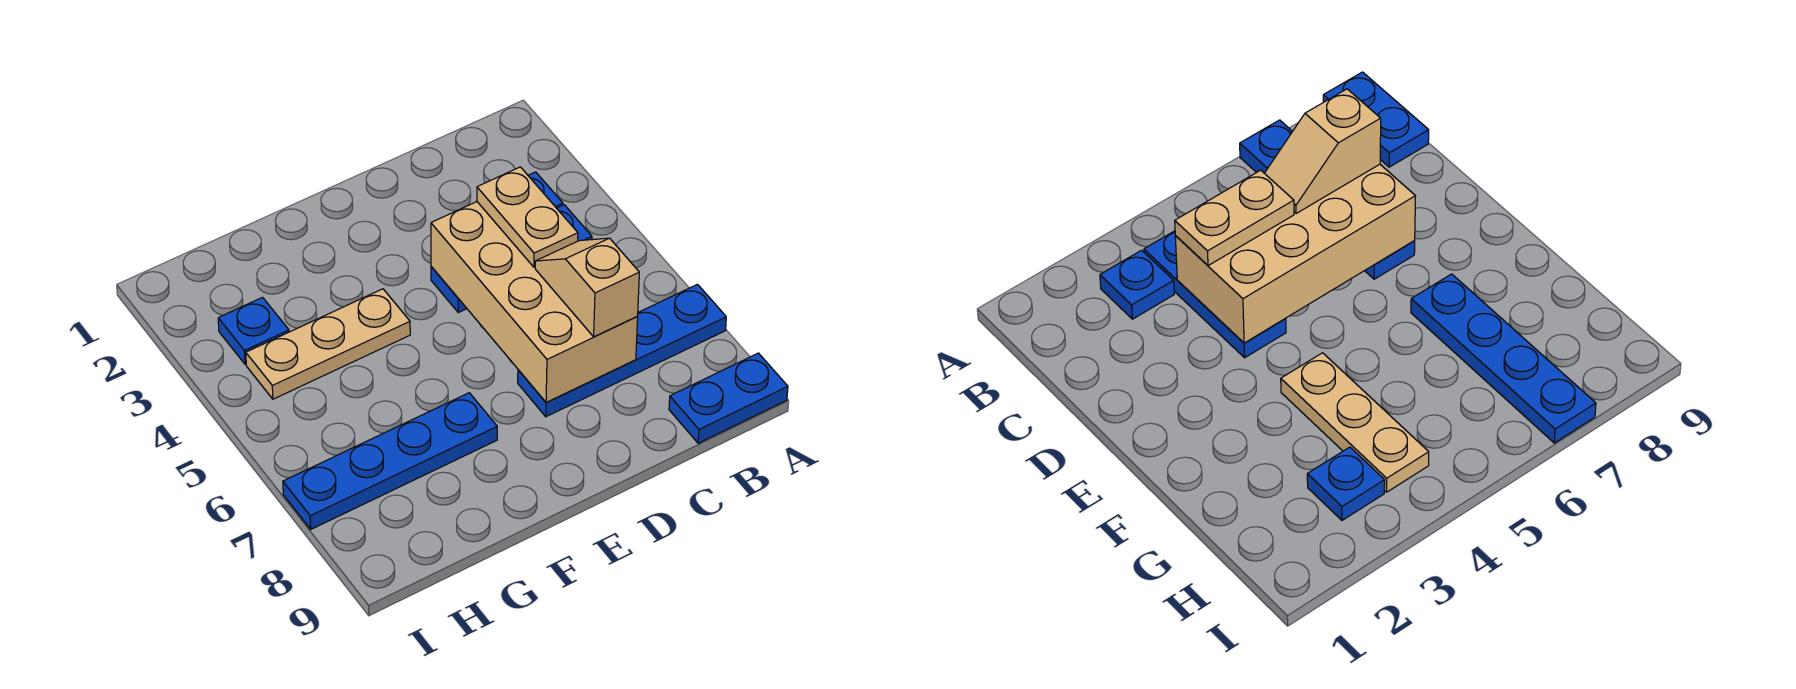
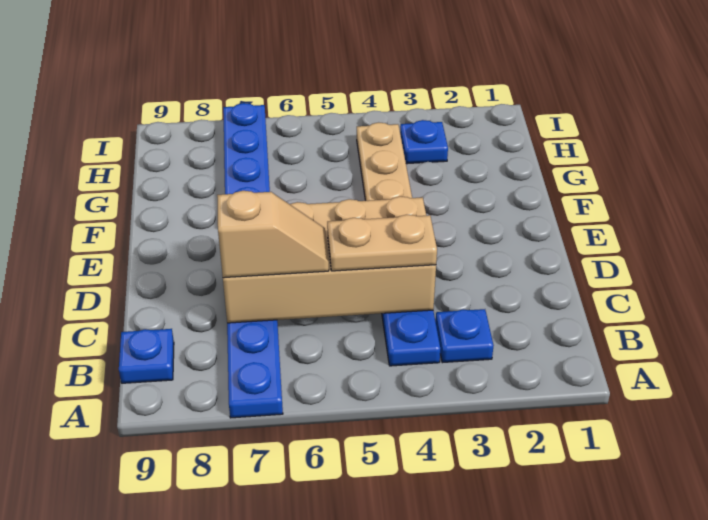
blue plate A9:B9 level 1 -> blue plate B9 level 1

